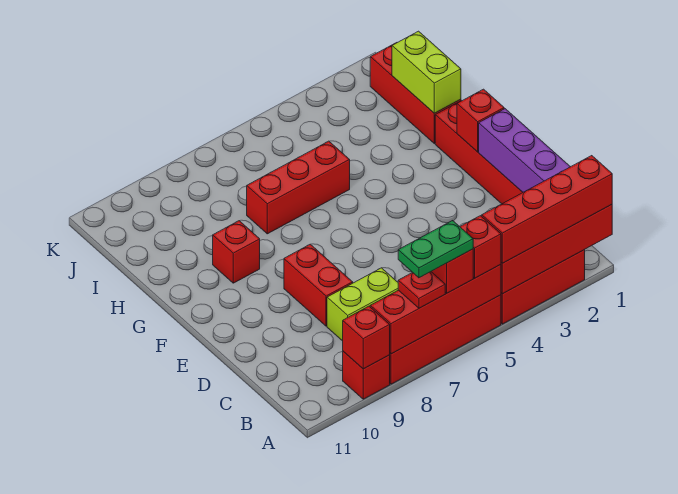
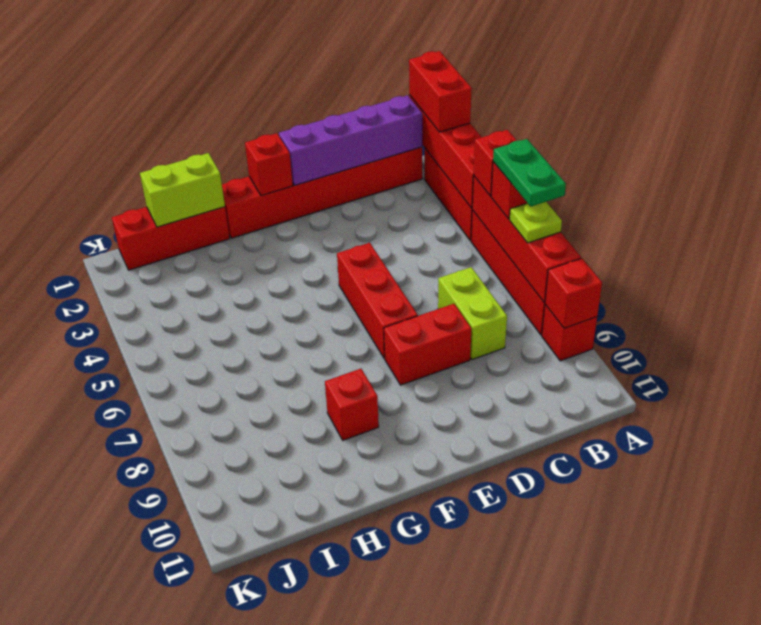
red brick A1:A4 level 3 -> red brick A1:A2 level 3
red plate A7 level 3 -> lime plate A7 level 3
red brick H5:H7 level 1 -> red brick E5:E7 level 1

